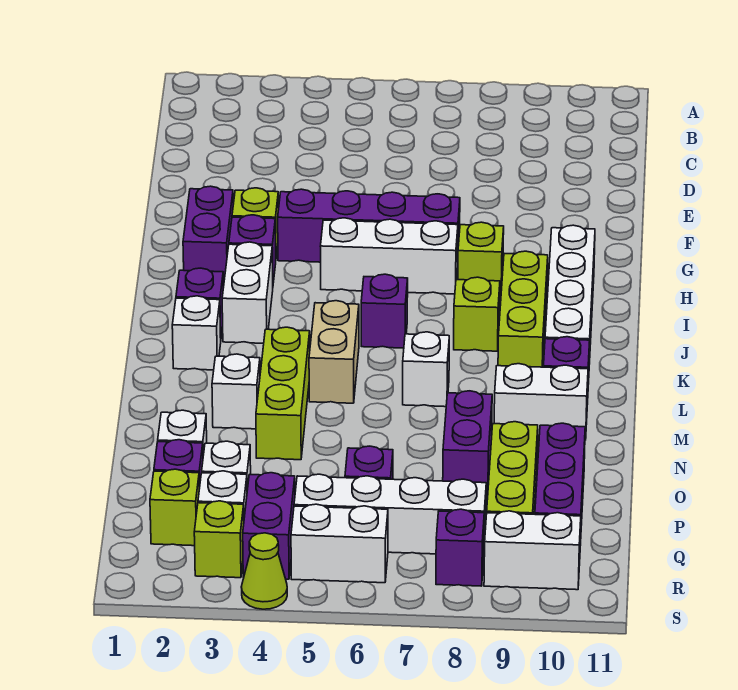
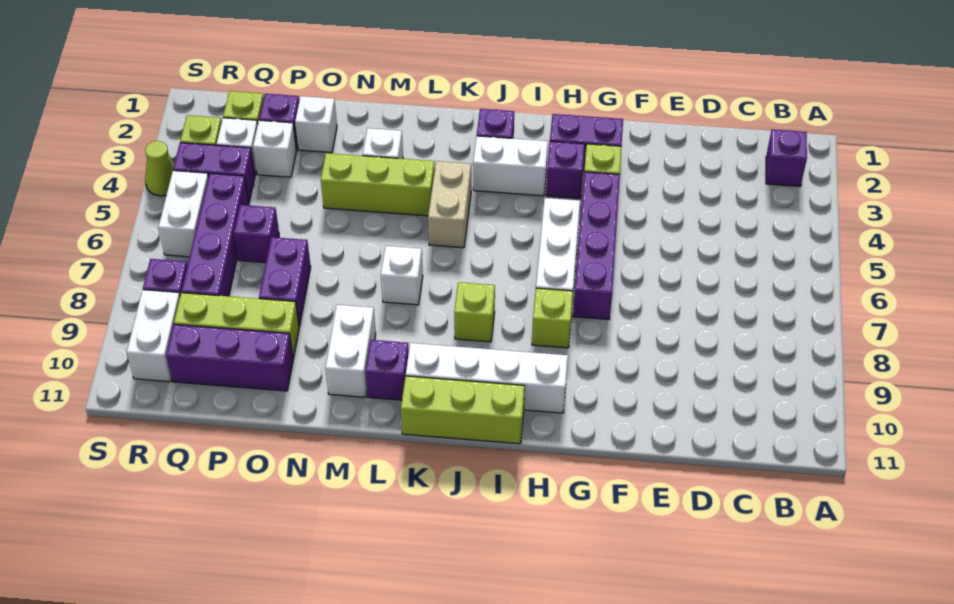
lime brick I9:K9 level 1 -> lime brick I11:K11 level 1
purple brick J6 level 1 -> purple brick B2 level 1
white brick K2 level 1 -> none
tan brick K5:L5 level 1 -> tan brick K4:K5 level 1
purple brick N8:O8 level 1 -> purple brick O7:O8 level 1
white brick Q5:Q8 level 1 -> purple brick Q5:Q8 level 1

